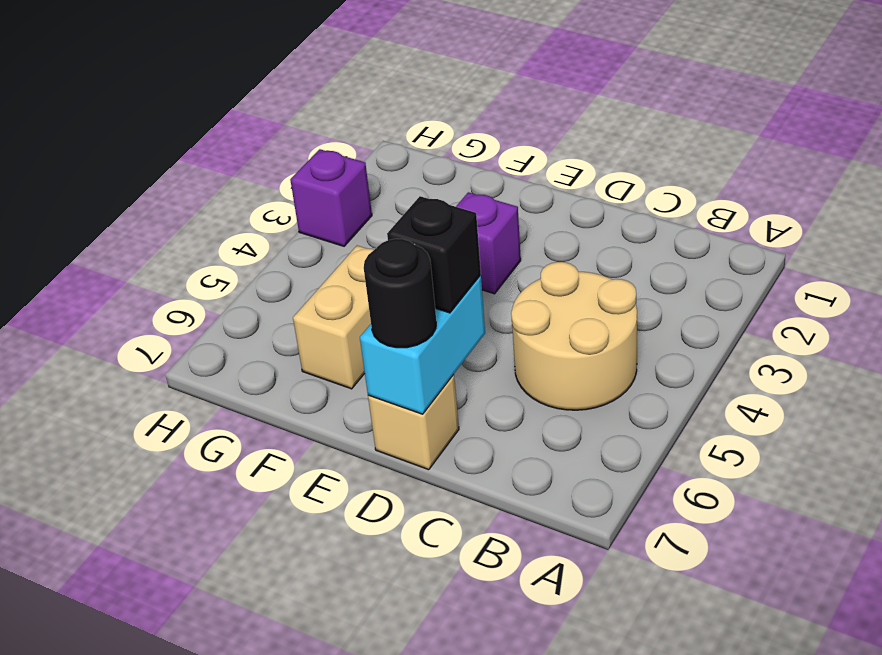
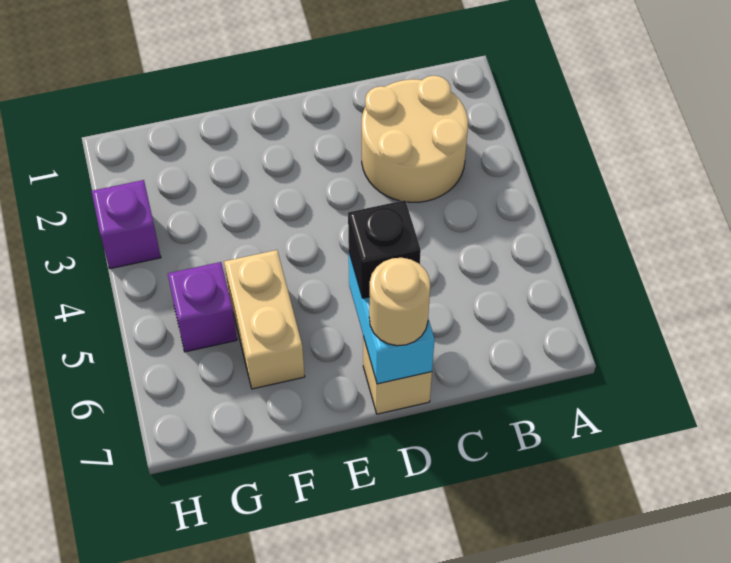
tan round brick B4:C5 level 1 -> tan round brick B2:C3 level 1
black round brick D7 level 3 -> tan round brick D7 level 3
purple brick E3 level 1 -> purple brick G5 level 1

